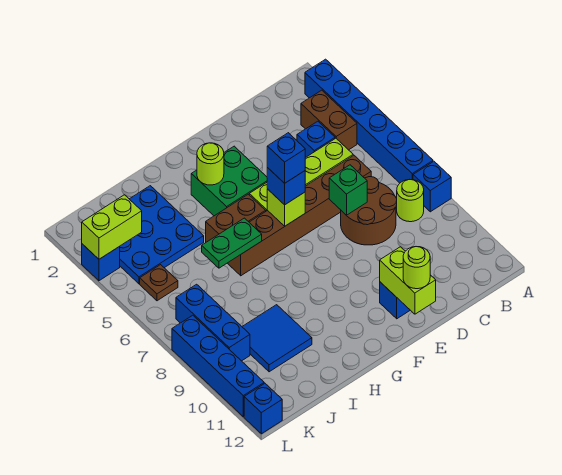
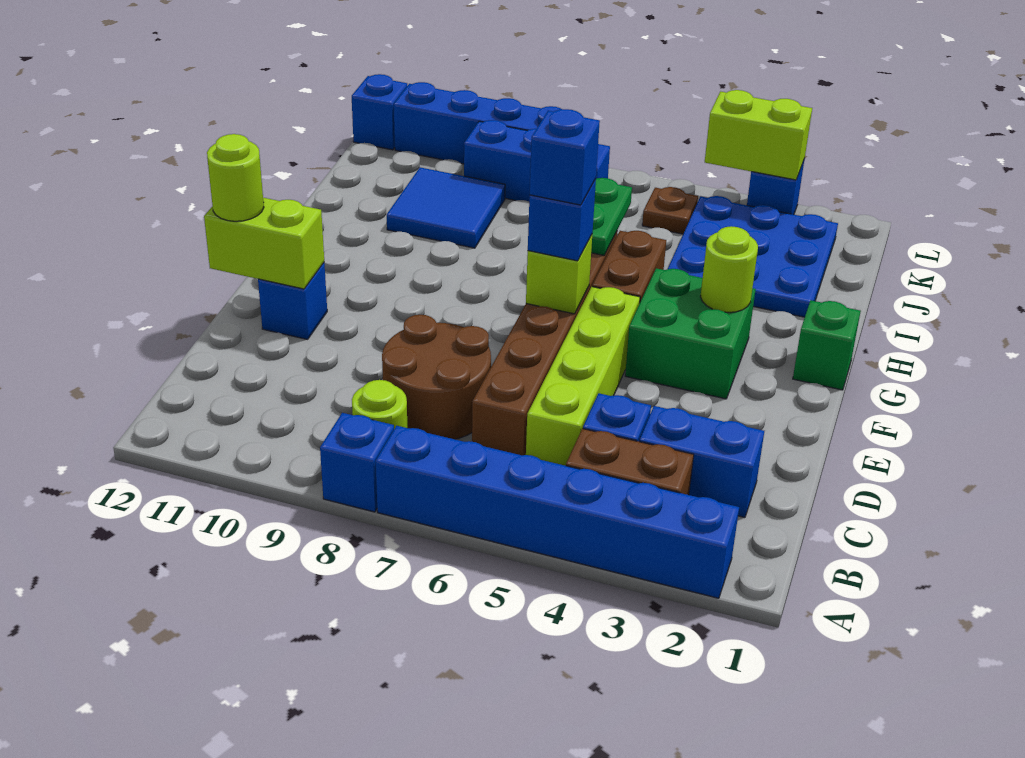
none -> blue brick C2:C3 level 1
green brick D7 level 2 -> green brick G1 level 1
lime brick K3:L3 level 2 -> lime brick L3:L4 level 2

